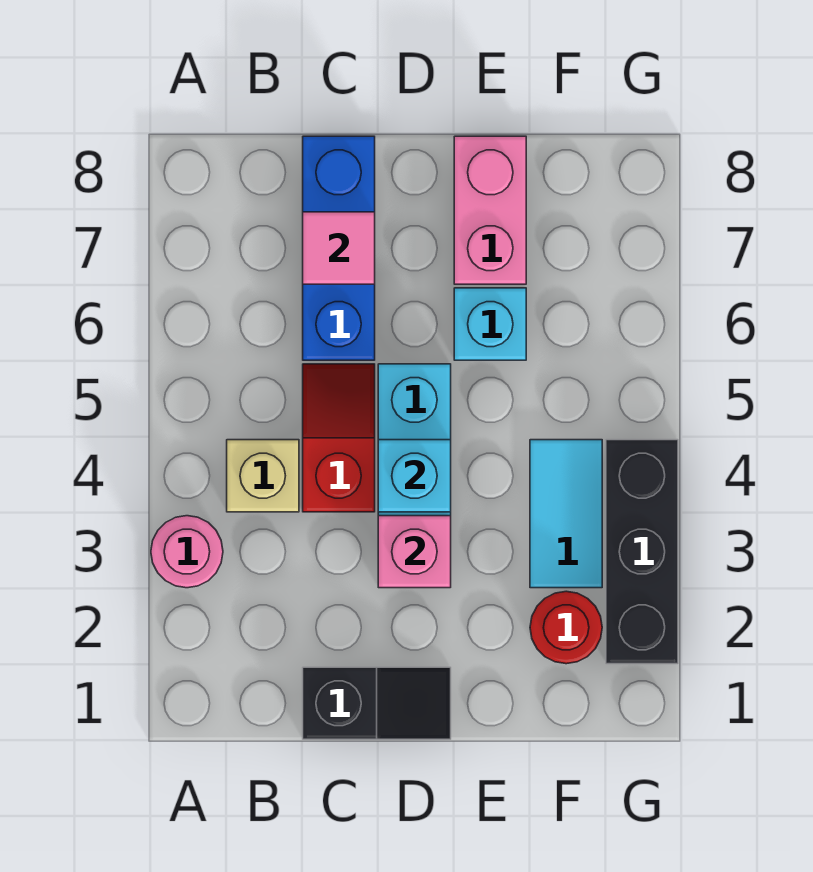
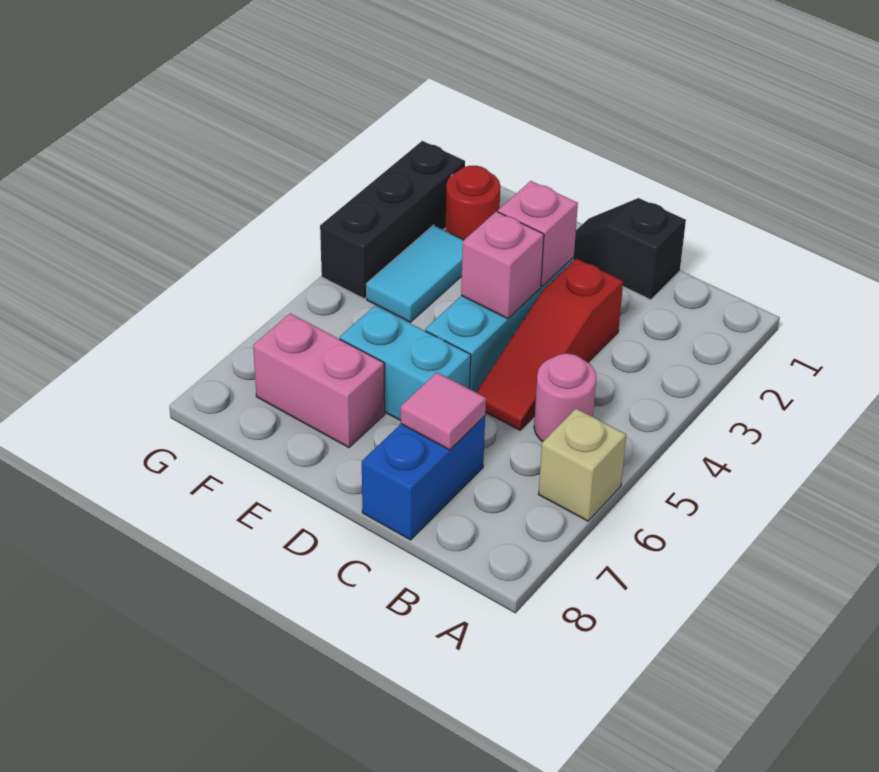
pink round brick A3 level 1 -> pink round brick B5 level 1
tan brick B4 level 1 -> tan brick A6 level 1
red slope C4:C5 level 1 top 4 -> red slope C3:C5 level 1 top 3
blue brick C6:C8 level 1 -> blue brick C7:C8 level 1
cyan brick D4 level 2 -> pink brick D4 level 2
cyan brick E6 level 1 -> cyan brick D6:E6 level 1
pink brick E7:E8 level 1 -> pink brick E7:F7 level 1

